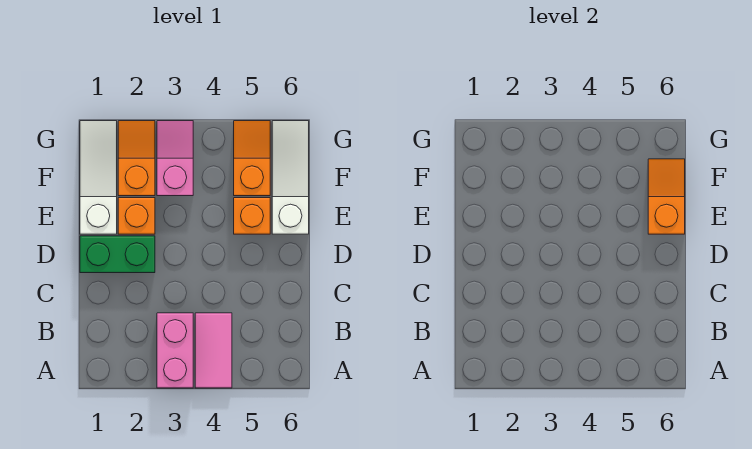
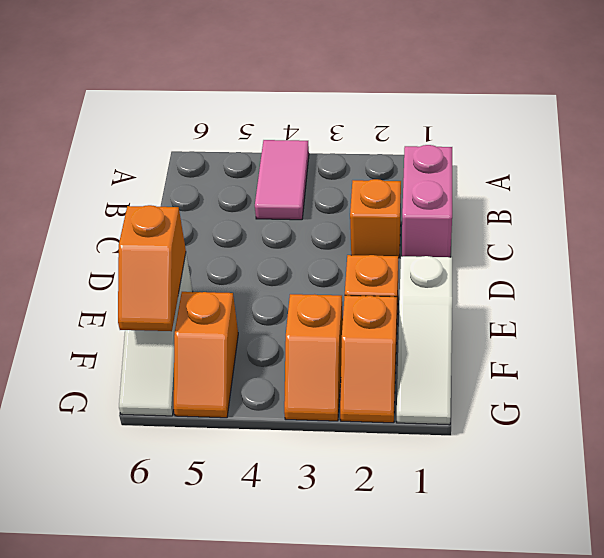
pink brick A3:B3 level 1 -> pink brick B1:C1 level 1
green brick D1:D2 level 1 -> none
orange brick E5 level 1 -> orange brick C2 level 1
pink slope F3:G3 level 1 top F -> orange slope F3:G3 level 1 top F

